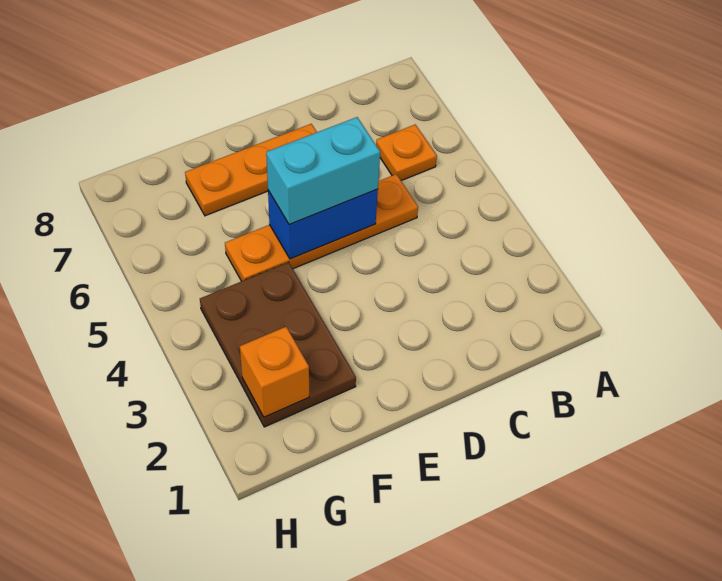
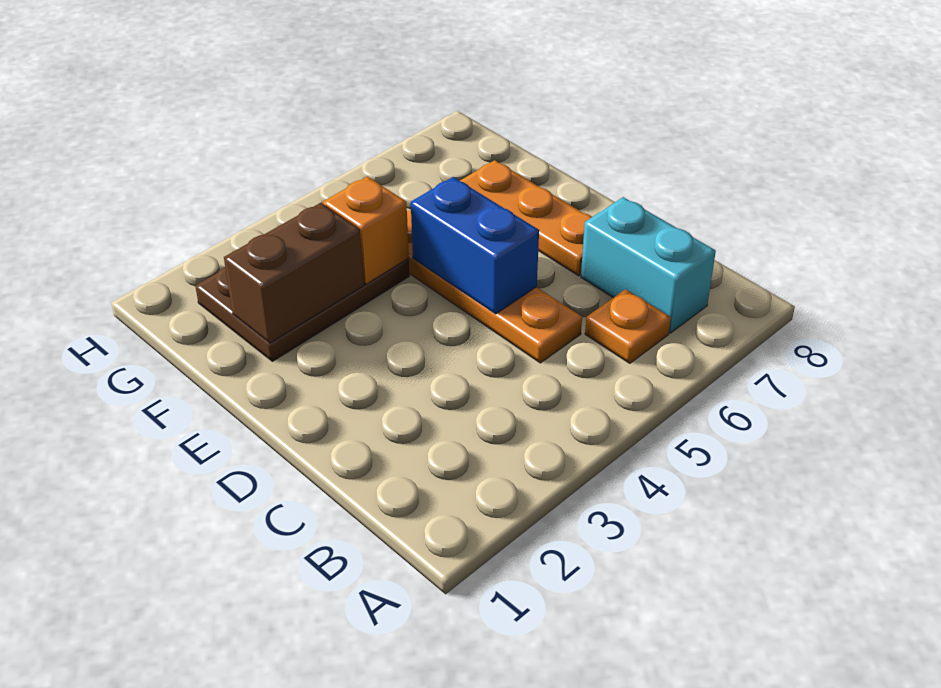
cyan brick D5:E5 level 3 -> cyan brick B7:C7 level 1
none -> brown brick F2:F3 level 2
orange brick G2 level 2 -> orange brick F4 level 2

